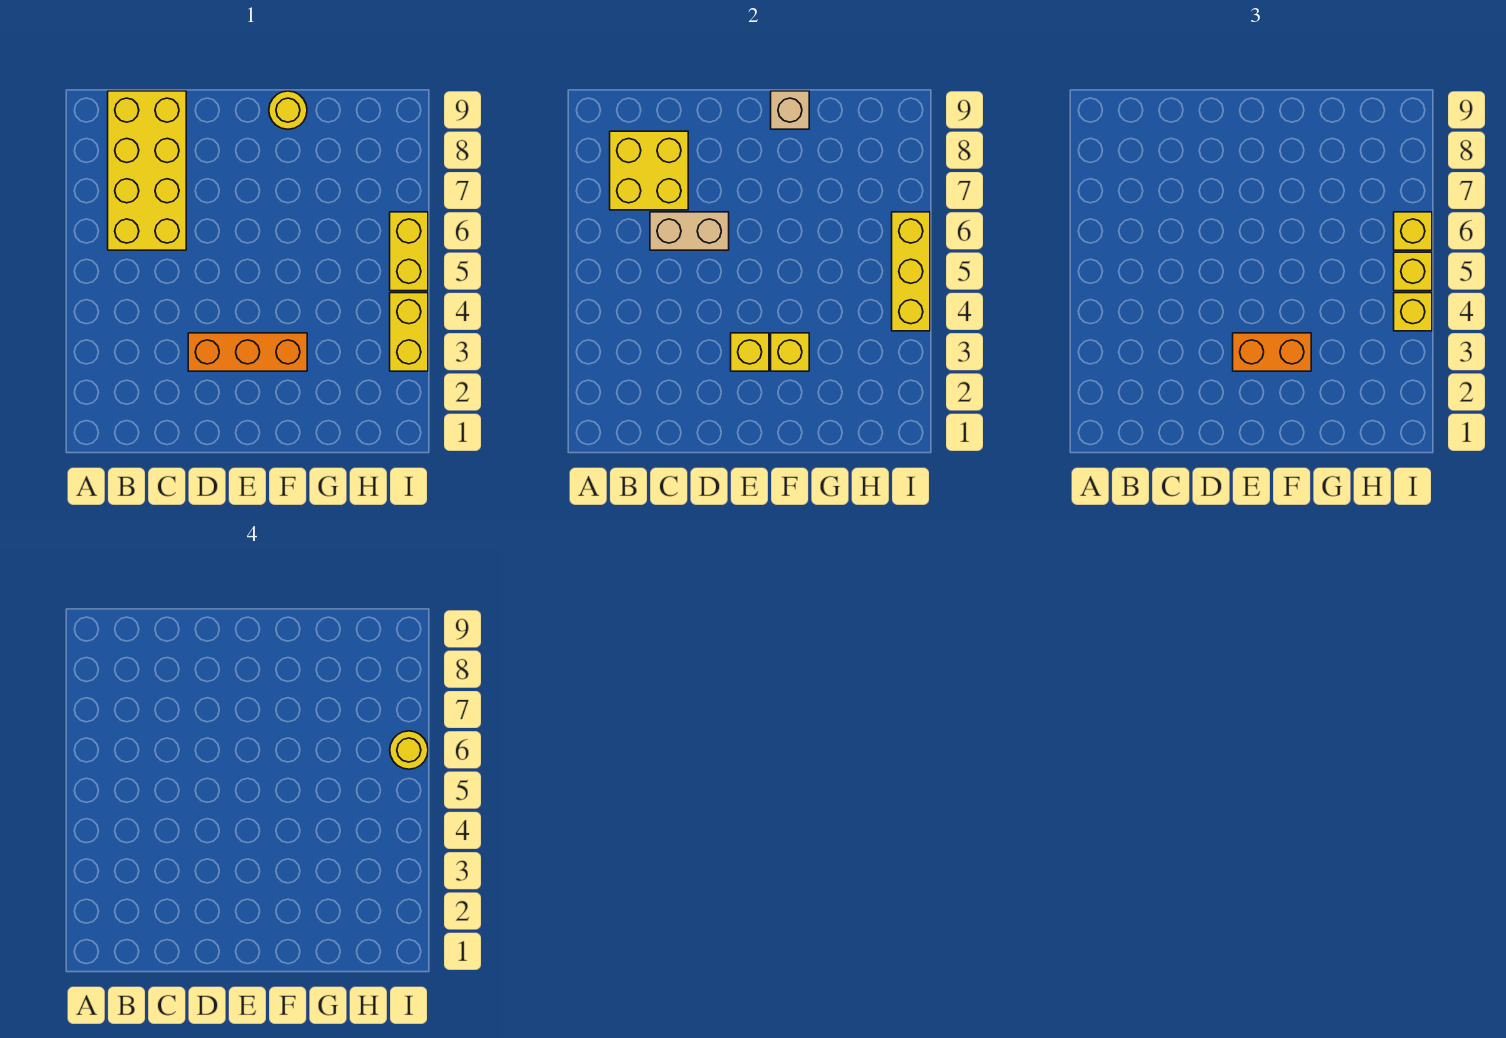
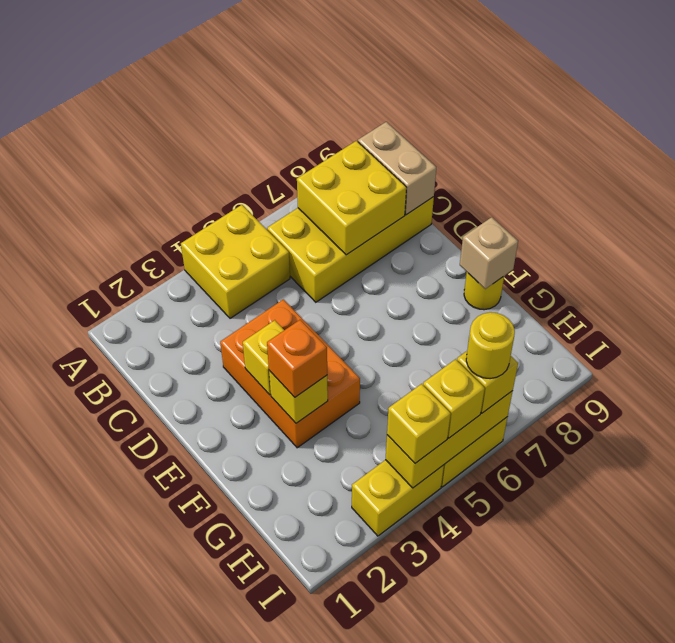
none -> yellow brick A4:B5 level 1
tan brick C6:D6 level 2 -> tan brick B9:C9 level 2
orange brick D3:F3 level 1 -> orange brick D3:F4 level 1
orange brick E3:F3 level 3 -> orange brick F3 level 3

